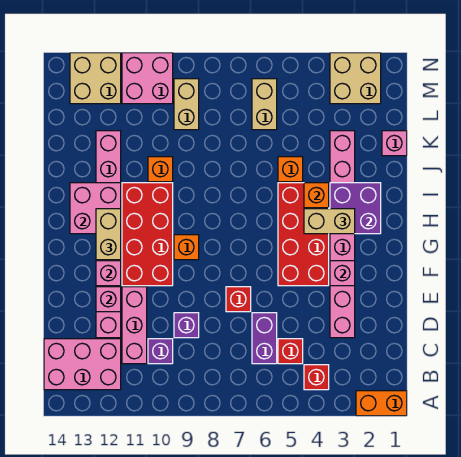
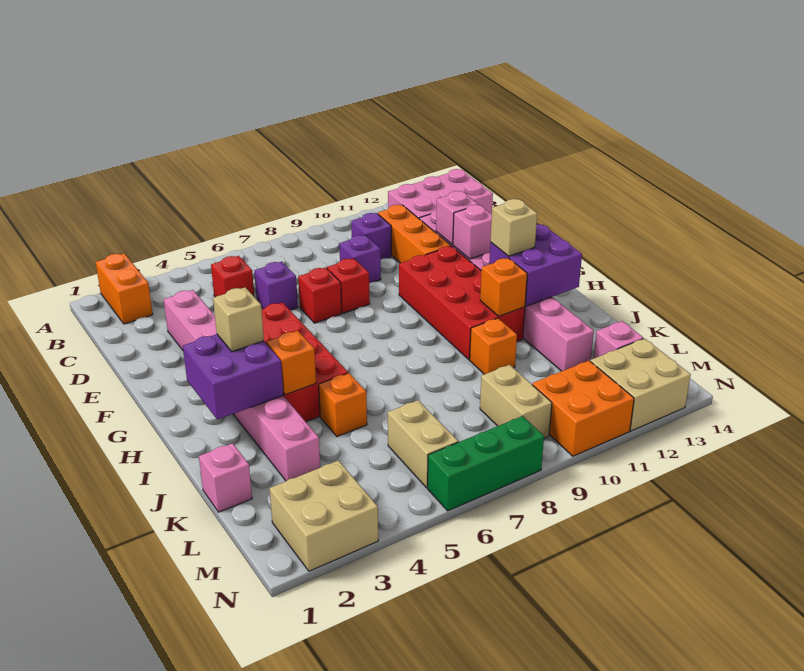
orange brick A1:A2 level 1 -> orange brick A2:B2 level 1
red brick B4 level 1 -> red brick E8 level 1
purple brick C6:D6 level 1 -> purple brick D6 level 1
pink brick C11:E11 level 1 -> orange brick C11:E11 level 1
pink brick F3 level 2 -> pink brick L13 level 1
orange brick G9 level 1 -> orange brick I11 level 2
tan brick G12:H12 level 3 -> tan brick H12 level 3
tan brick H3:H4 level 3 -> tan brick H3 level 3
pink brick H12:I13 level 2 -> purple brick H12:I13 level 2
pink brick M10:N11 level 1 -> orange brick M10:N11 level 1
none -> green brick N6:N8 level 1

